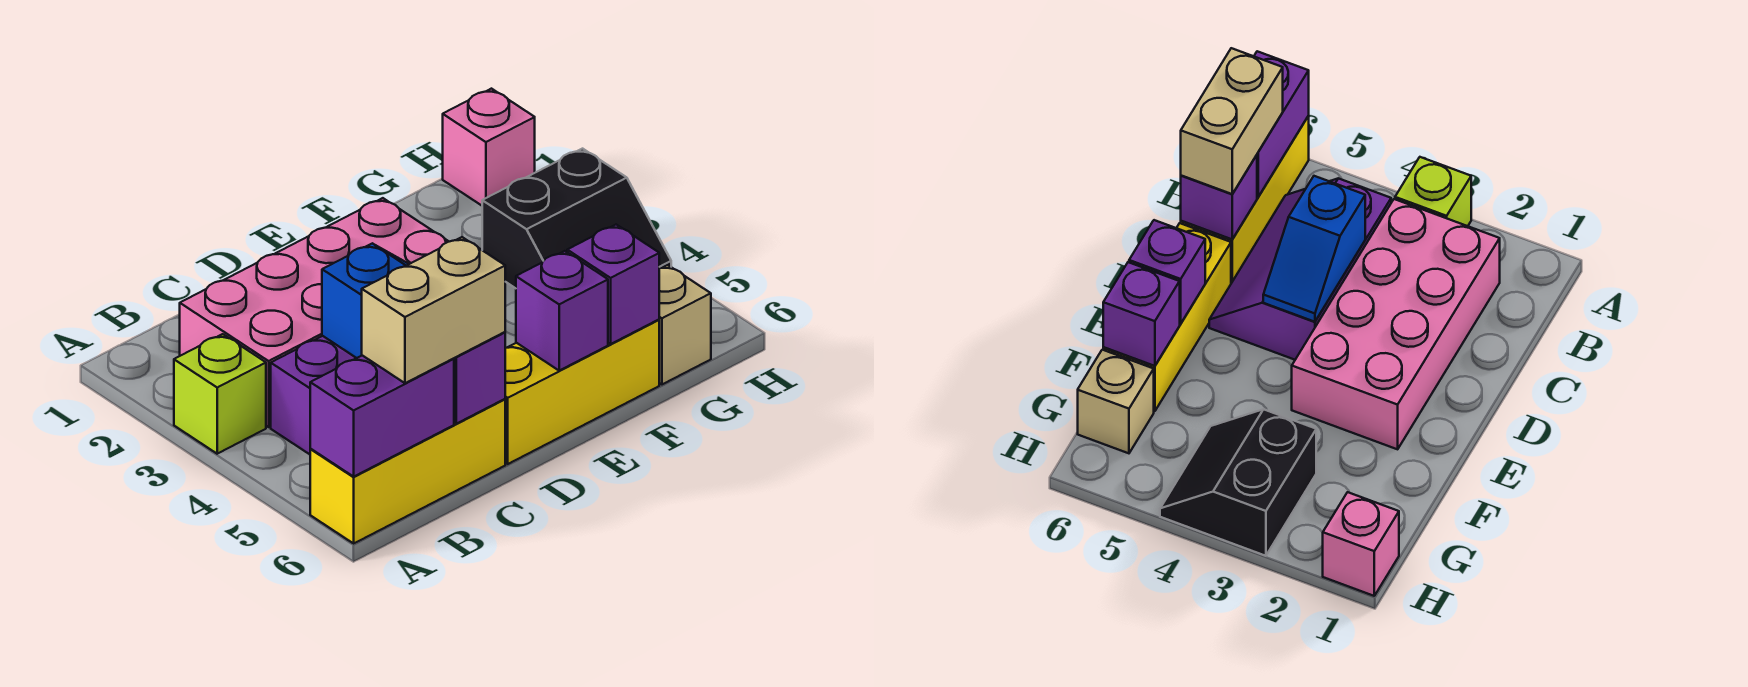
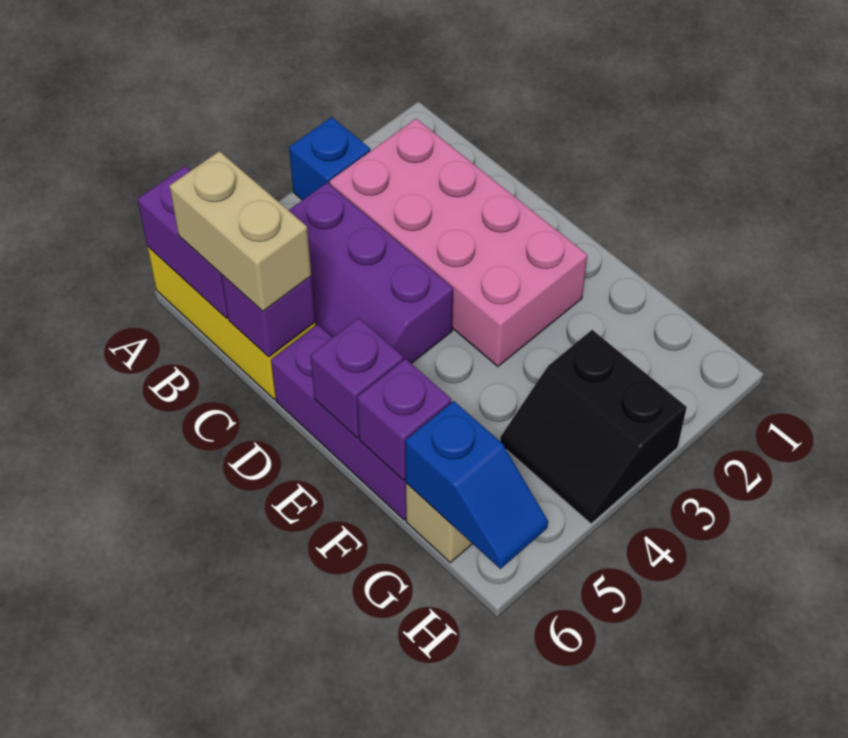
lime brick A3 level 1 -> blue brick A3 level 1
blue slope C4:D4 level 2 top C -> blue slope G6:H6 level 2 top G
yellow brick D6:F6 level 1 -> purple brick D6:F6 level 1
pink brick H1 level 1 -> none

